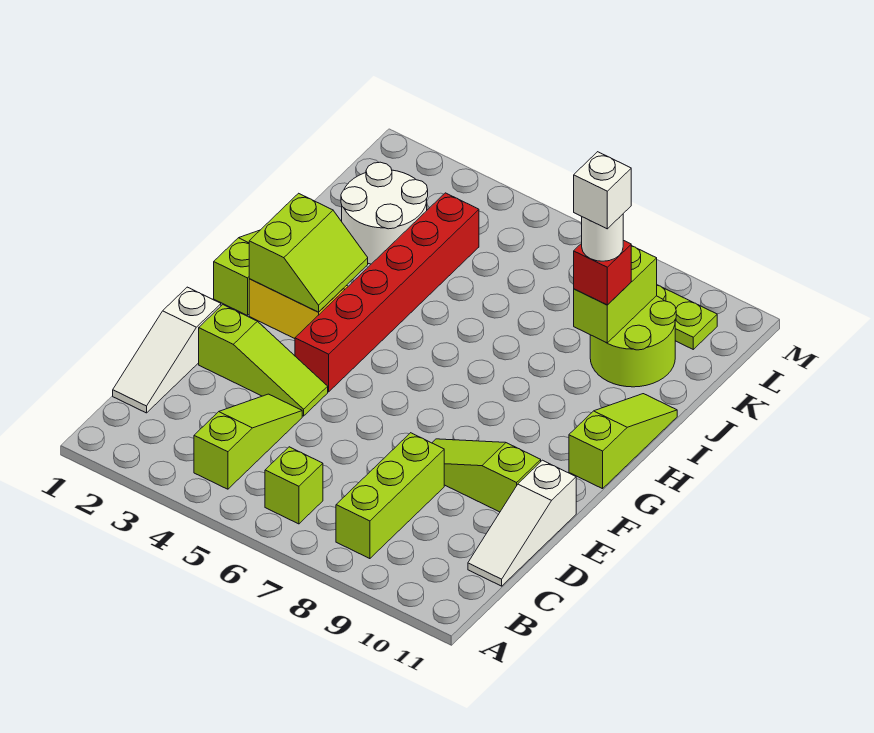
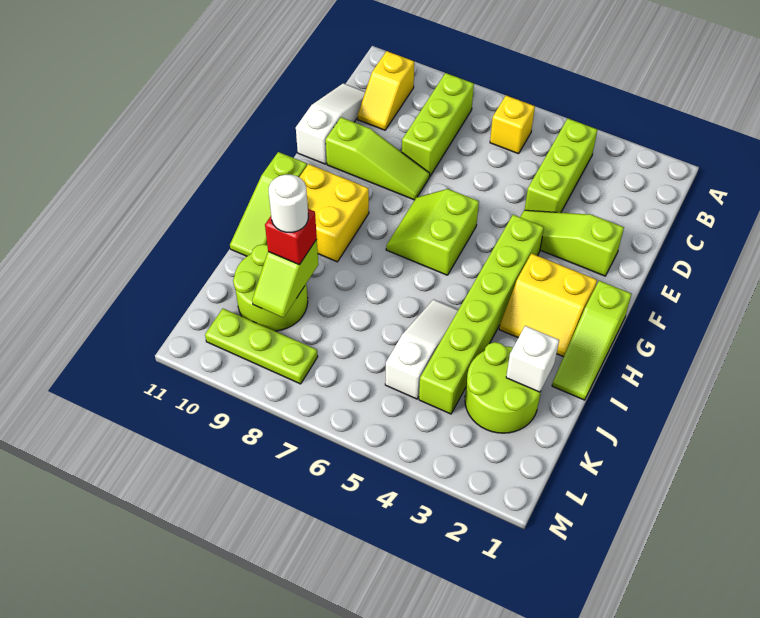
lime slope B4:D4 level 1 top B -> lime brick B4:D4 level 1
lime brick B6 level 1 -> yellow brick B6 level 1
none -> yellow slope B10:C10 level 1 top B
white slope C1:E1 level 1 top E -> white slope I5:K5 level 1 top K
red brick F4:K4 level 1 -> lime brick F4:K4 level 1
lime slope G2:H3 level 2 top 2 -> lime slope F6:G7 level 1 top 6
none -> yellow brick G9:H10 level 1
white round brick J2:K3 level 1 -> lime round brick J2:K3 level 1
lime brick J9:K9 level 2 -> lime slope J9:K9 level 2 top J
white brick J9 level 5 -> white brick J2 level 2

